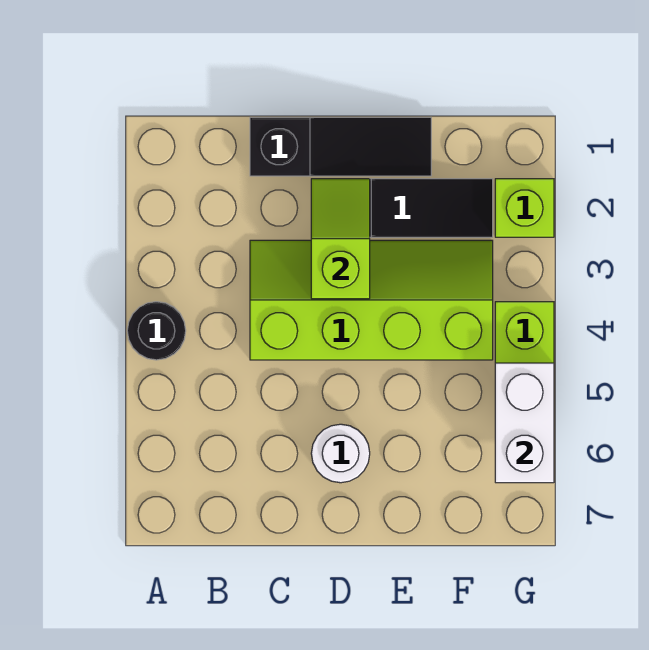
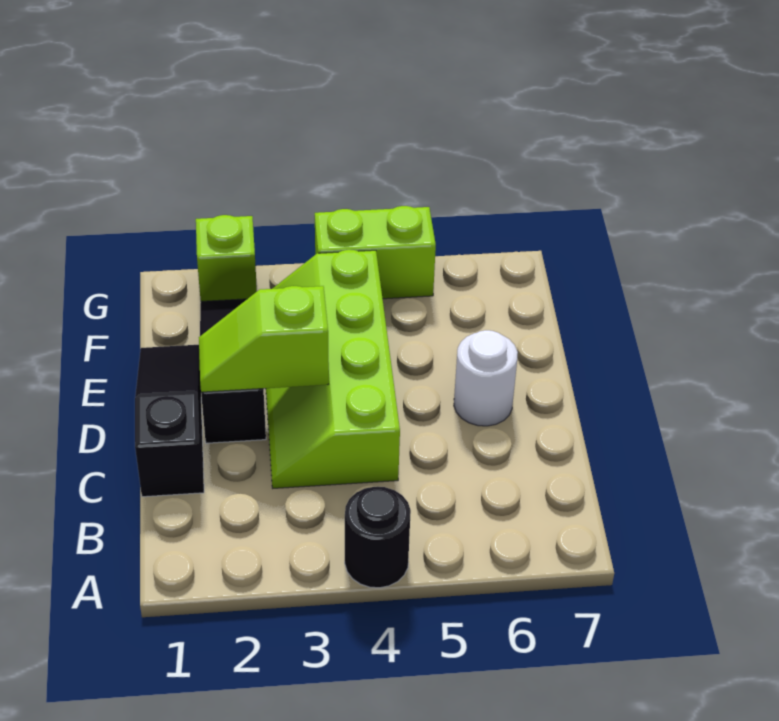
white brick G5:G6 level 2 -> none

